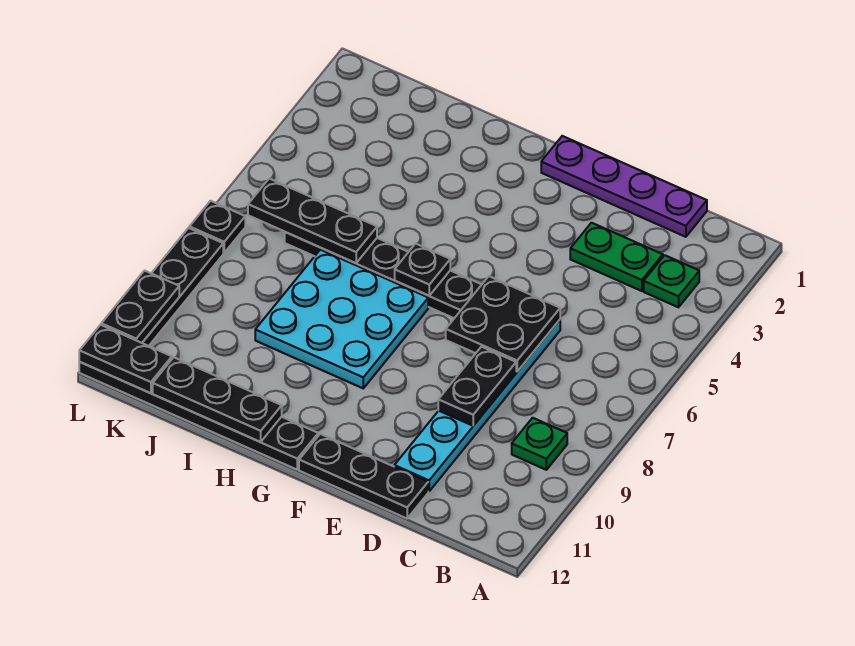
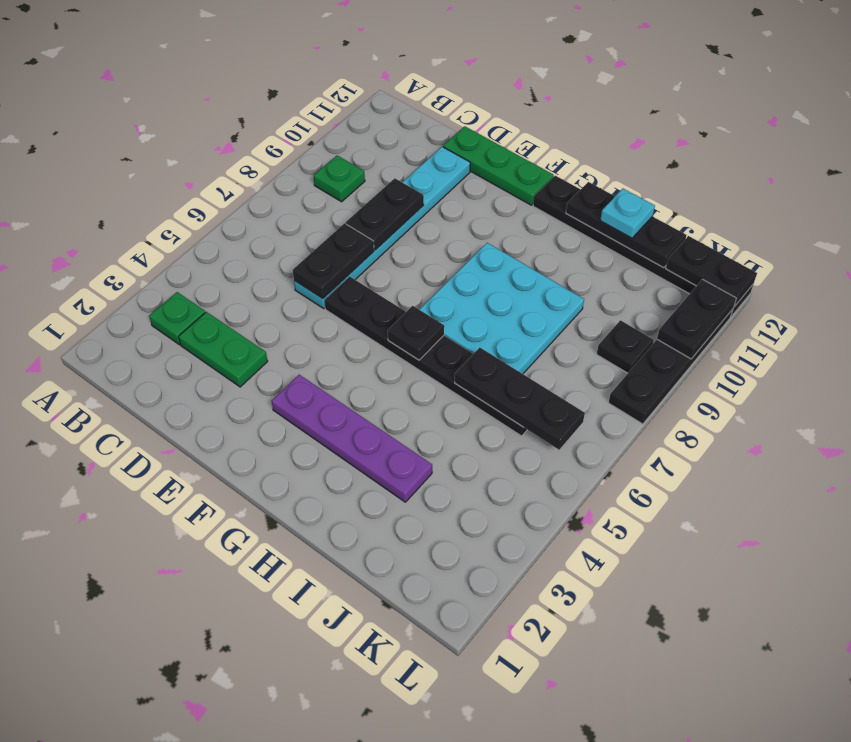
purple plate C1:F1 level 1 -> purple plate F3:I3 level 1
black plate D6:E7 level 2 -> black plate D6:D7 level 2
black plate D12:F12 level 1 -> green plate D12:F12 level 1
none -> cyan plate I12 level 3
black plate L7 level 1 -> black plate K9 level 1

